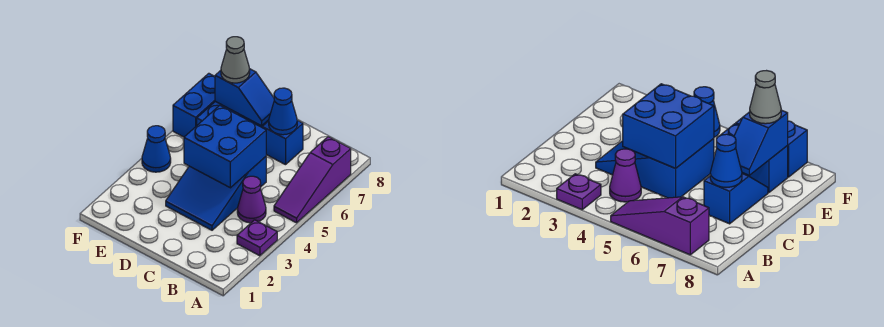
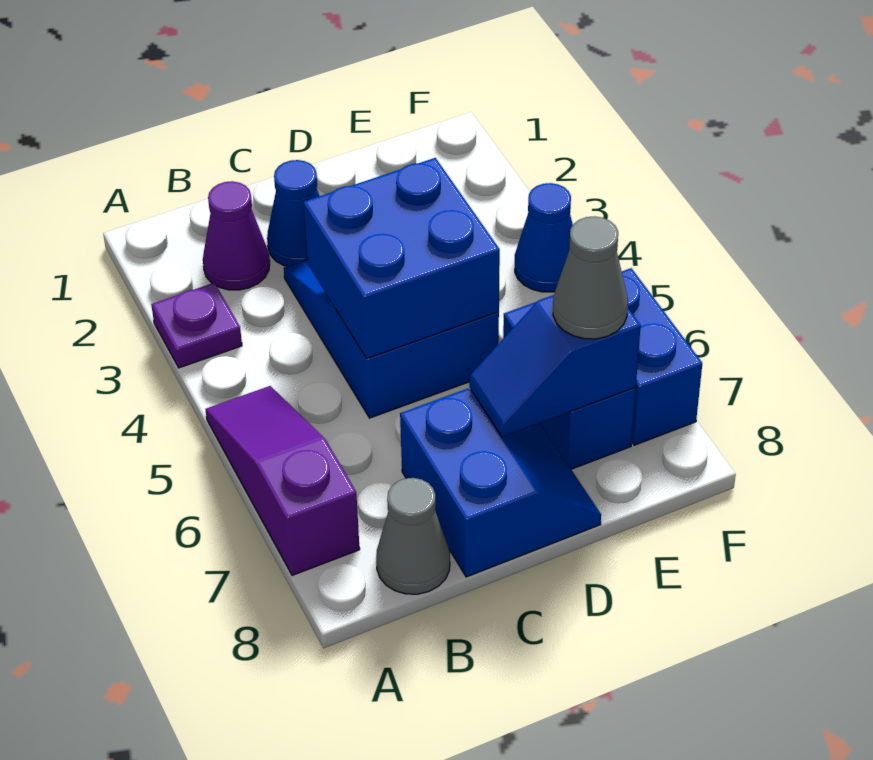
purple cone B4 level 1 -> purple cone B2 level 1
none -> grey cone B8 level 1
blue slope C7:D7 level 1 top C -> blue slope C7:D8 level 1 top C
blue cone C7 level 2 -> blue cone C2 level 1

